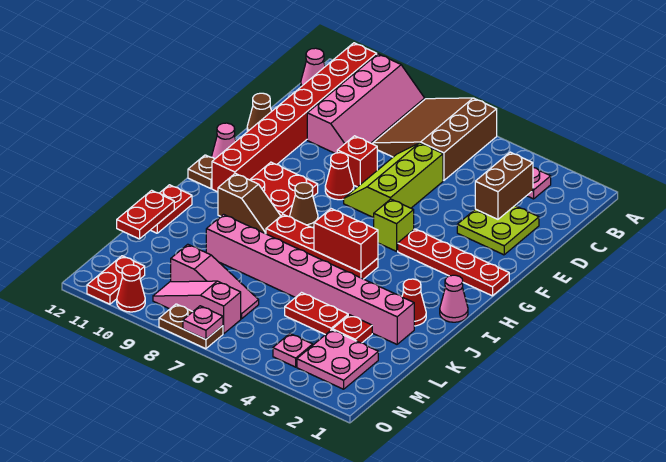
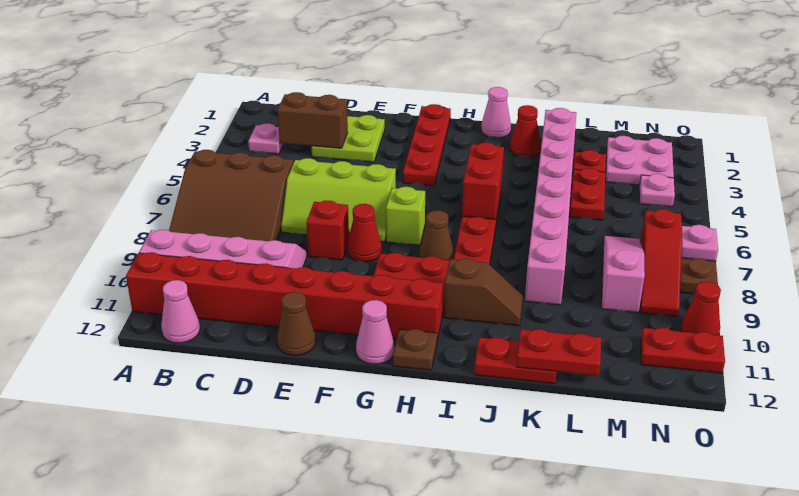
lime brick G5 level 1 -> lime brick G7 level 1
brown slope I9:I10 level 1 top 10 -> brown slope I10:J10 level 1 top I
pink slope N7:N9 level 1 top 7 -> red slope N7:N9 level 1 top 7

